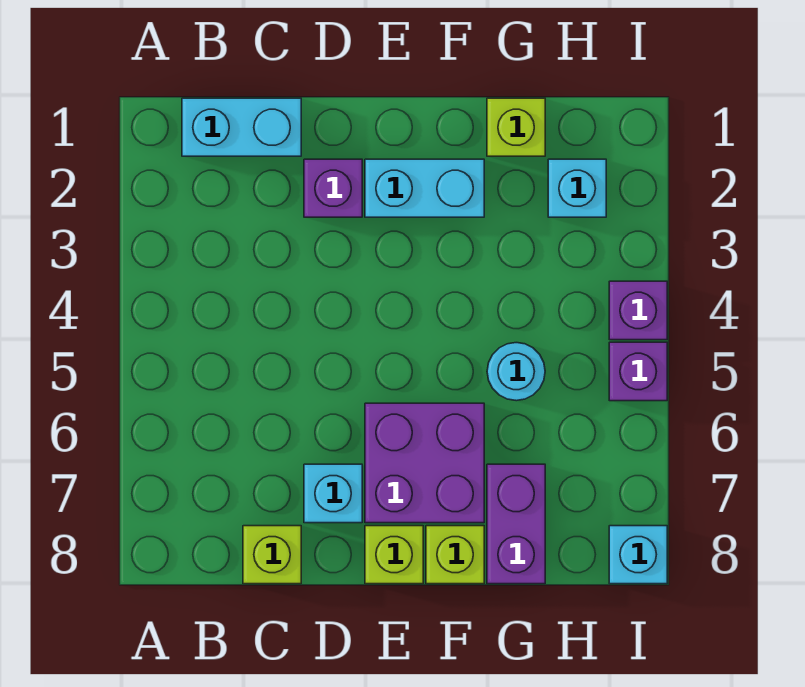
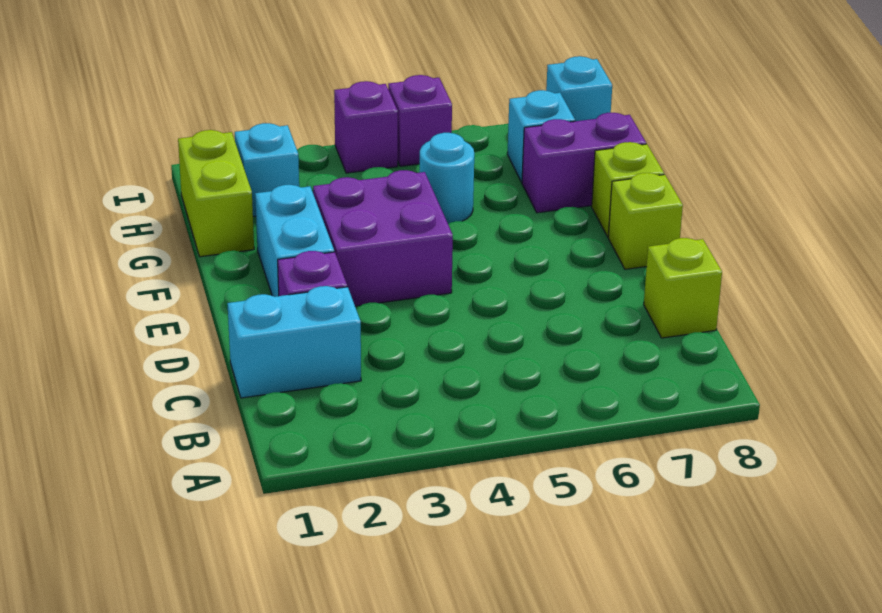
cyan brick B1:C1 level 1 -> cyan brick C1:C2 level 1
cyan brick D7 level 1 -> cyan brick H7 level 1
purple brick E6:F7 level 1 -> purple brick E3:F4 level 1
lime brick G1 level 1 -> lime brick G1:H1 level 1

